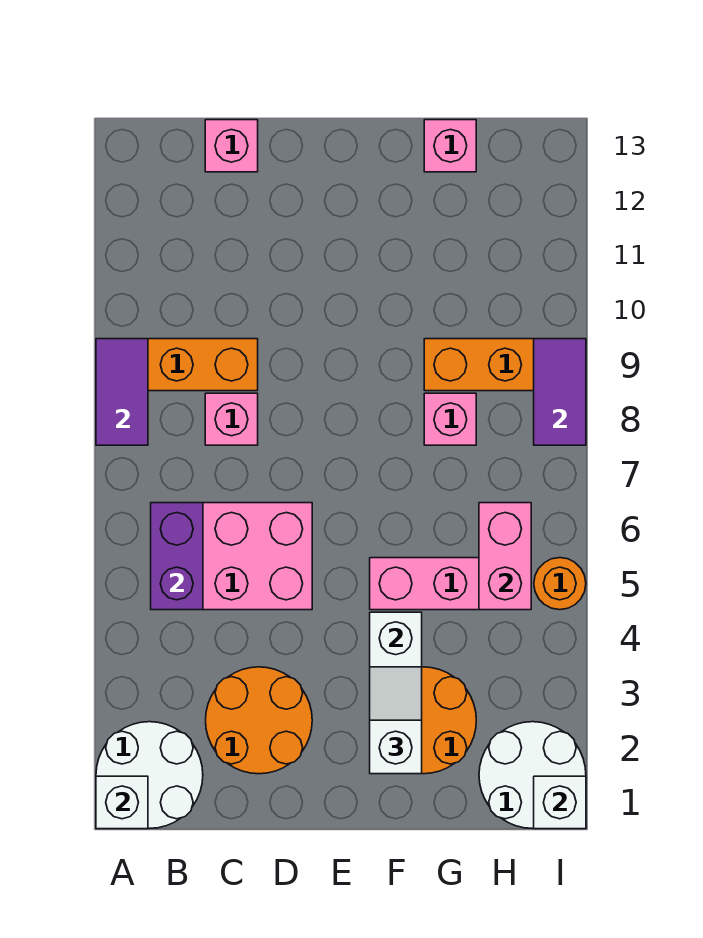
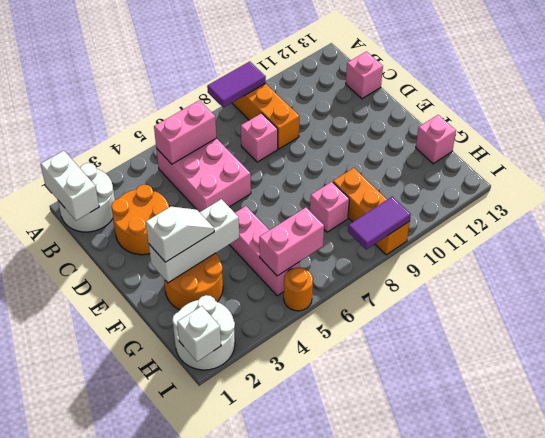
white brick A1 level 2 -> white brick A1:B1 level 2
purple brick B5:B6 level 2 -> pink brick B5:B6 level 2

